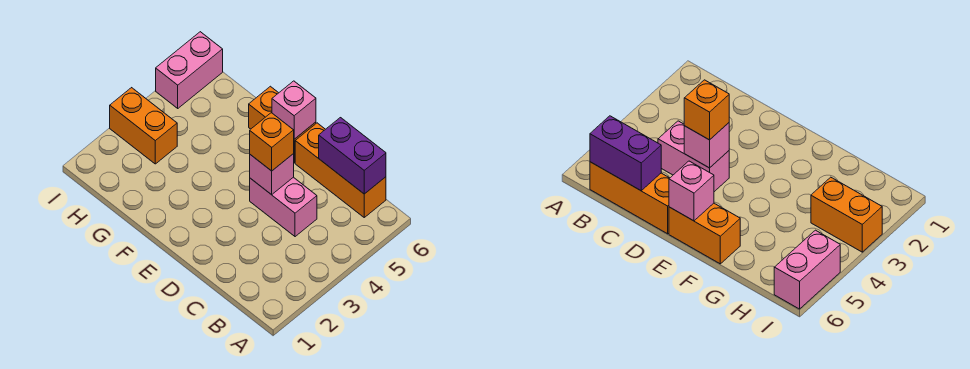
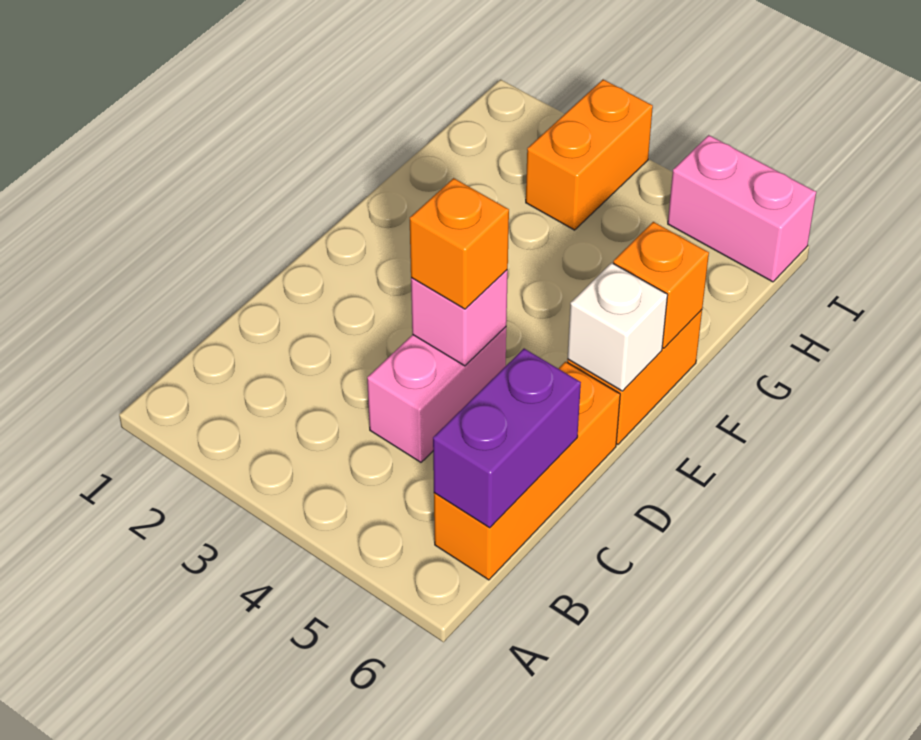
pink brick E6 level 2 -> white brick E6 level 2
none -> orange brick F6 level 2

